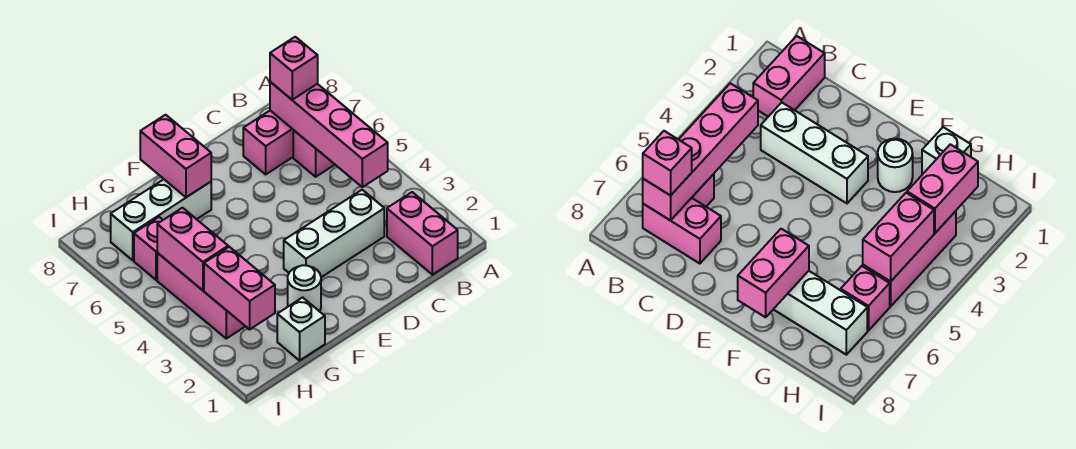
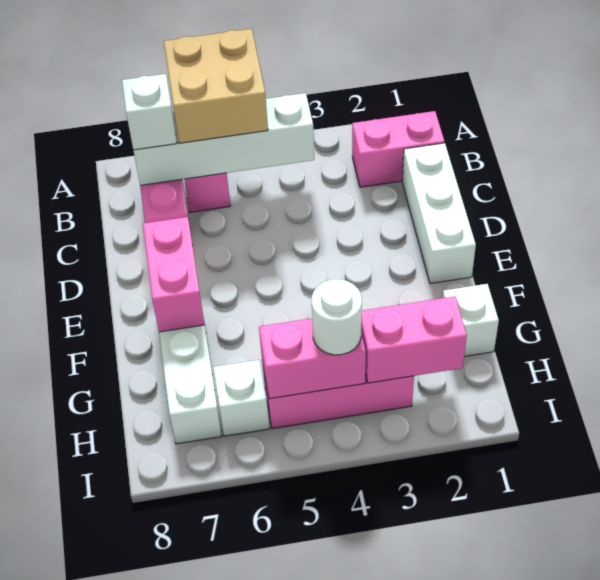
none -> tan brick A5:B6 level 3
pink brick B4:B7 level 2 -> white brick B4:B7 level 2
pink brick B7 level 3 -> white brick B7 level 3
white brick C3:E3 level 1 -> white brick C1:E1 level 1
white round brick F2 level 1 -> white round brick H4 level 3
pink brick F7:F8 level 2 -> pink brick E7:F7 level 2
pink brick H6 level 1 -> white brick H6 level 1

